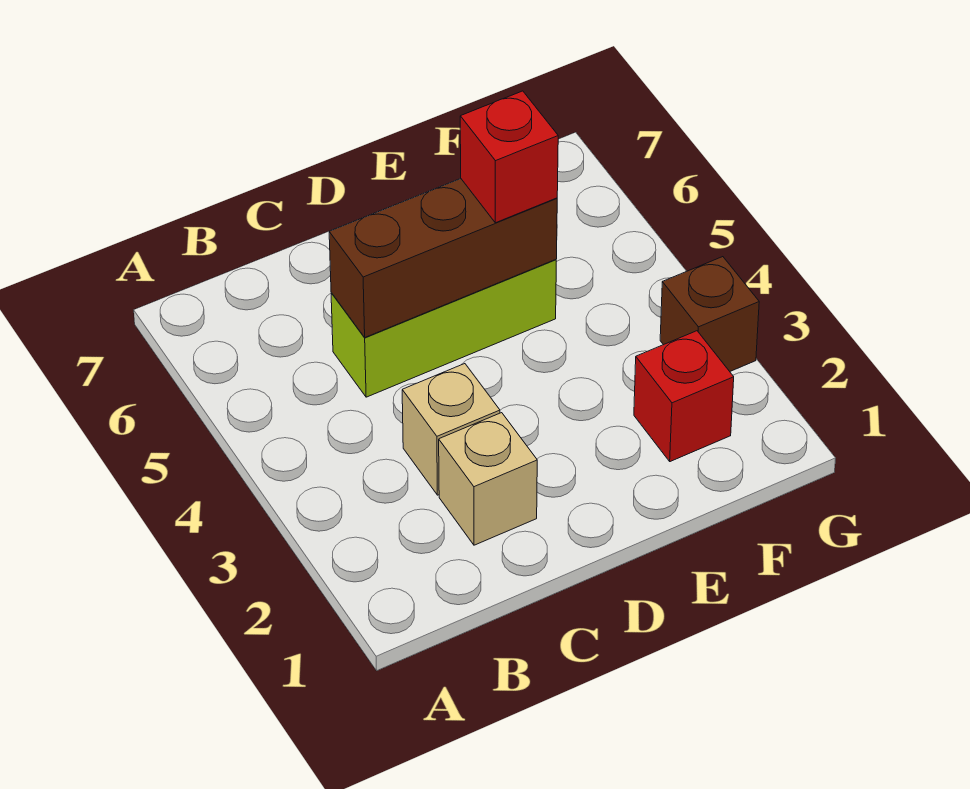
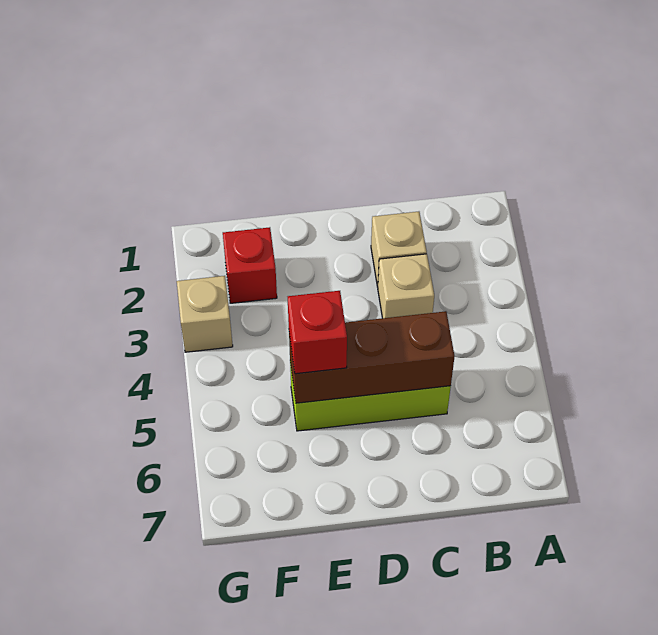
brown brick G3 level 1 -> tan brick G3 level 1

